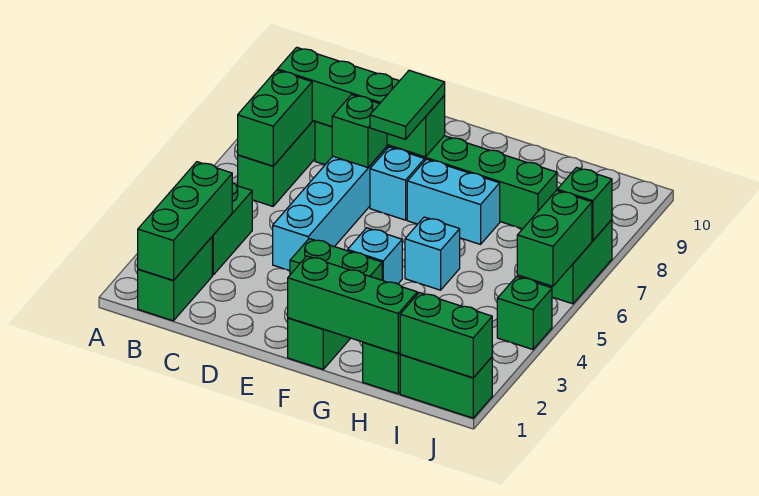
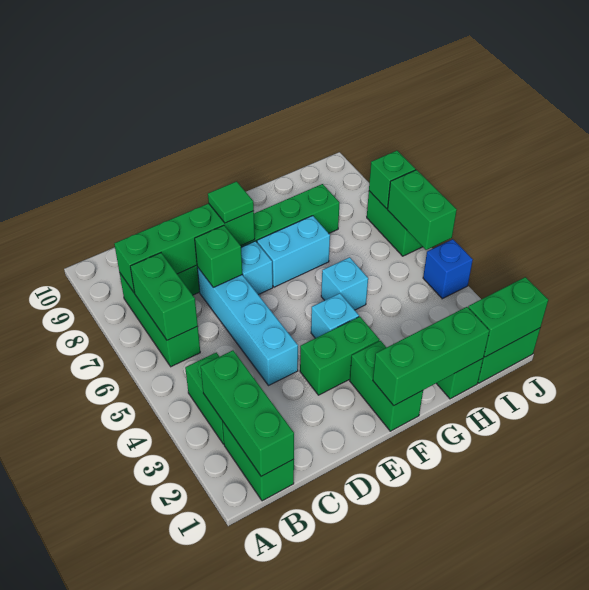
green tile E7:E8 level 3 -> green tile E8 level 3
green brick J4 level 1 -> blue brick J4 level 1

